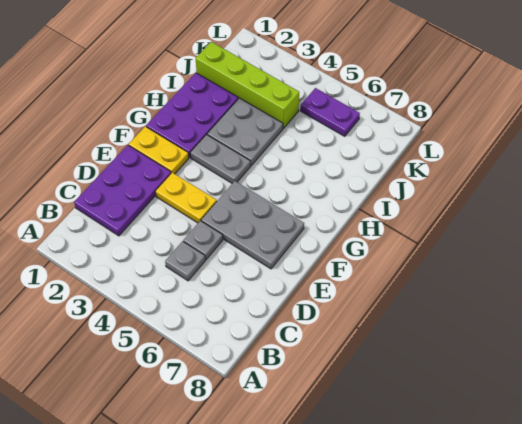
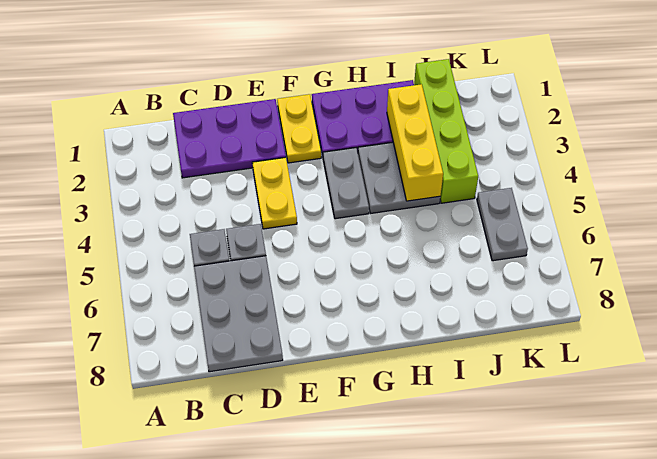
grey plate E5:F7 level 1 -> grey plate C6:D8 level 1
none -> yellow brick I2:I4 level 2
purple plate K5:K6 level 1 -> grey plate K5:K6 level 1

